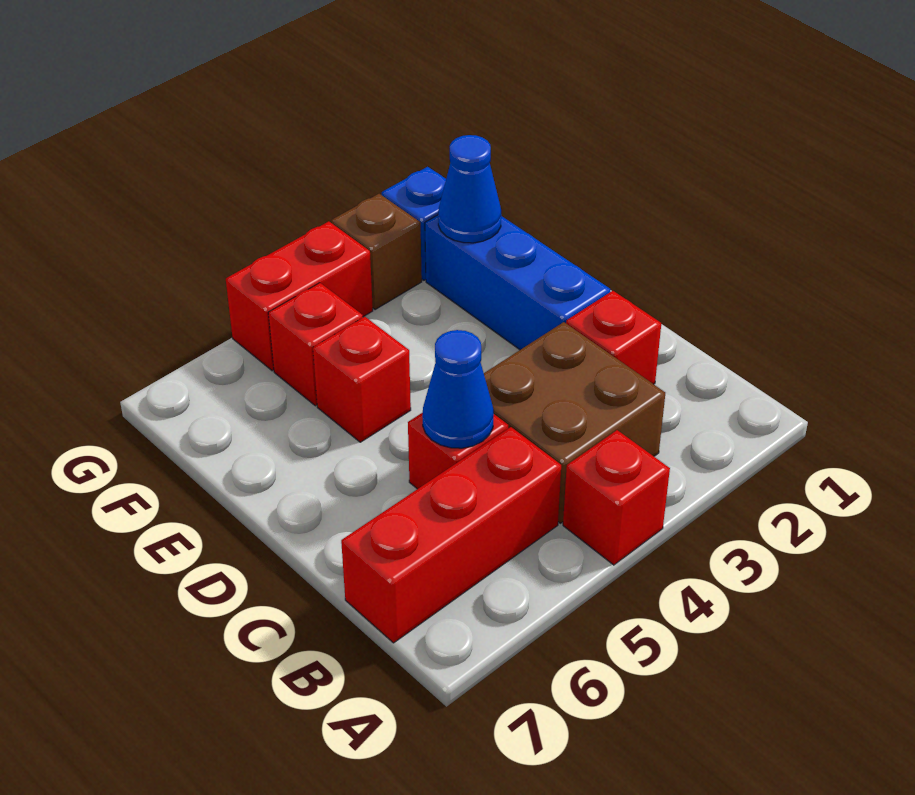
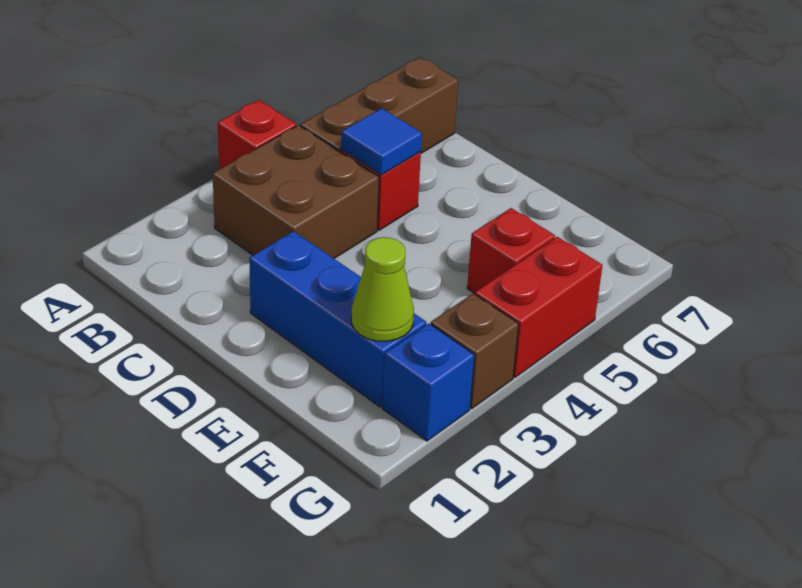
red brick B5:B7 level 1 -> brown brick B5:B7 level 1
red brick C2 level 1 -> none
blue cone C5 level 2 -> blue tile C5 level 2
red brick E5 level 1 -> none
blue cone F2 level 2 -> lime cone F2 level 2

